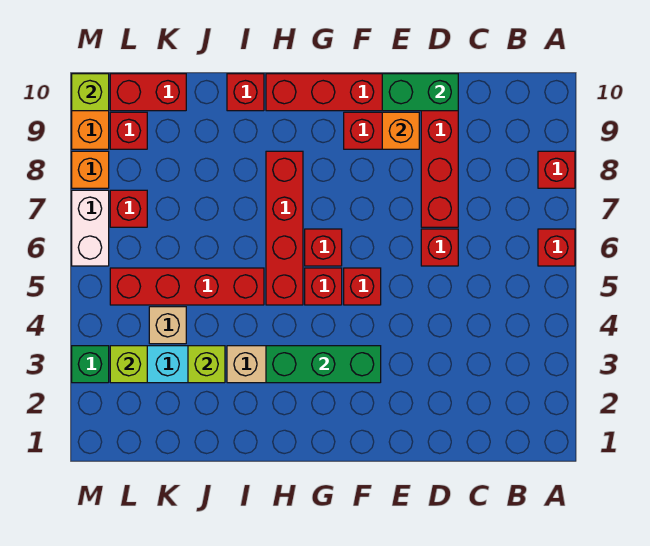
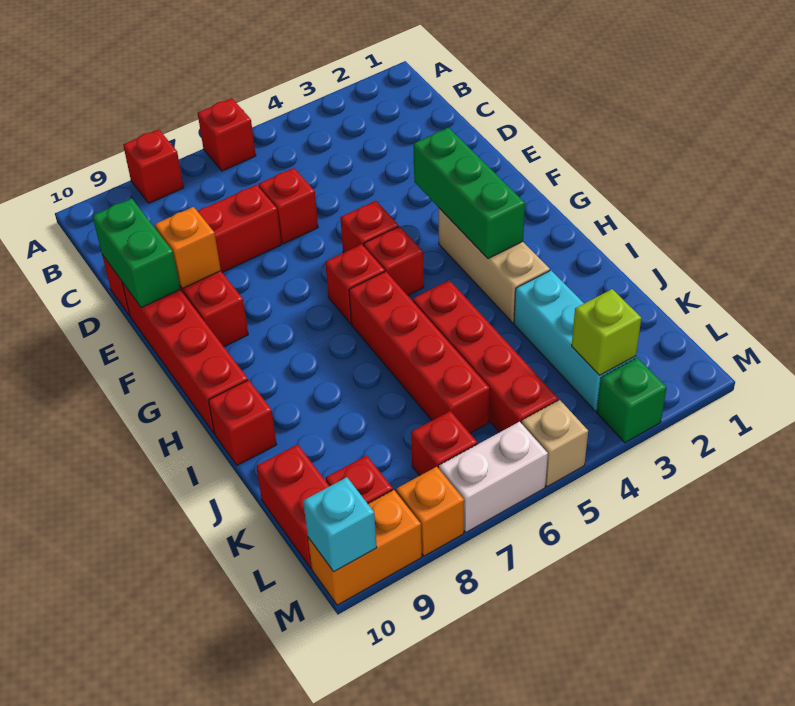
red brick H5:H8 level 1 -> red brick H6:K6 level 1
lime brick J3 level 2 -> none
tan brick K4 level 1 -> tan brick M5 level 1
lime brick M10 level 2 -> cyan brick M10 level 2

